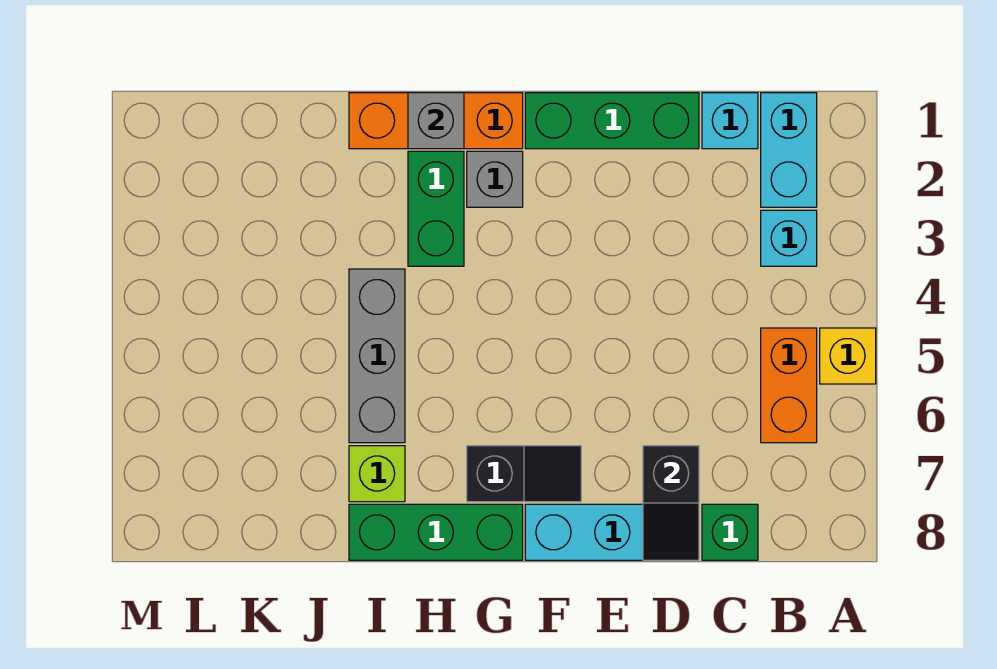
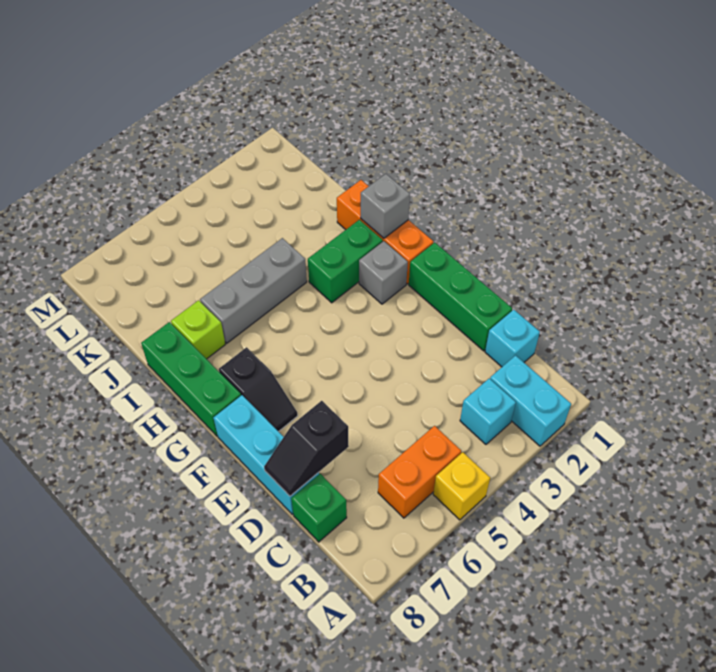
cyan brick B1:B2 level 1 -> cyan brick A2:B2 level 1

